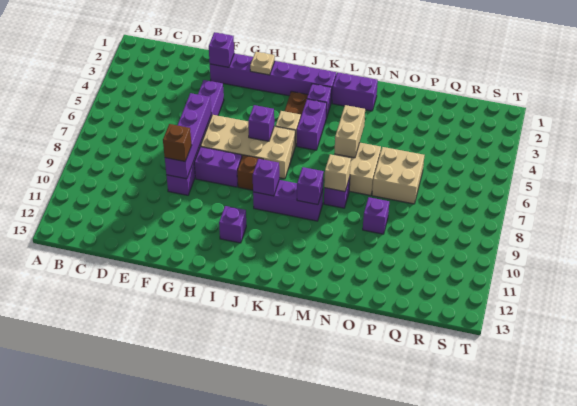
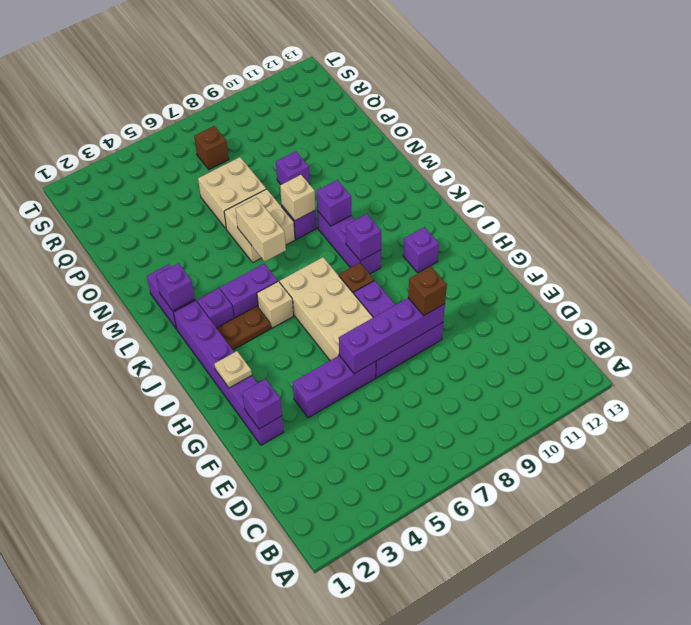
purple brick I6 level 2 -> purple brick L2 level 2
tan brick M5:M6 level 2 -> tan brick L6:M6 level 2
none -> brown brick R7 level 1

